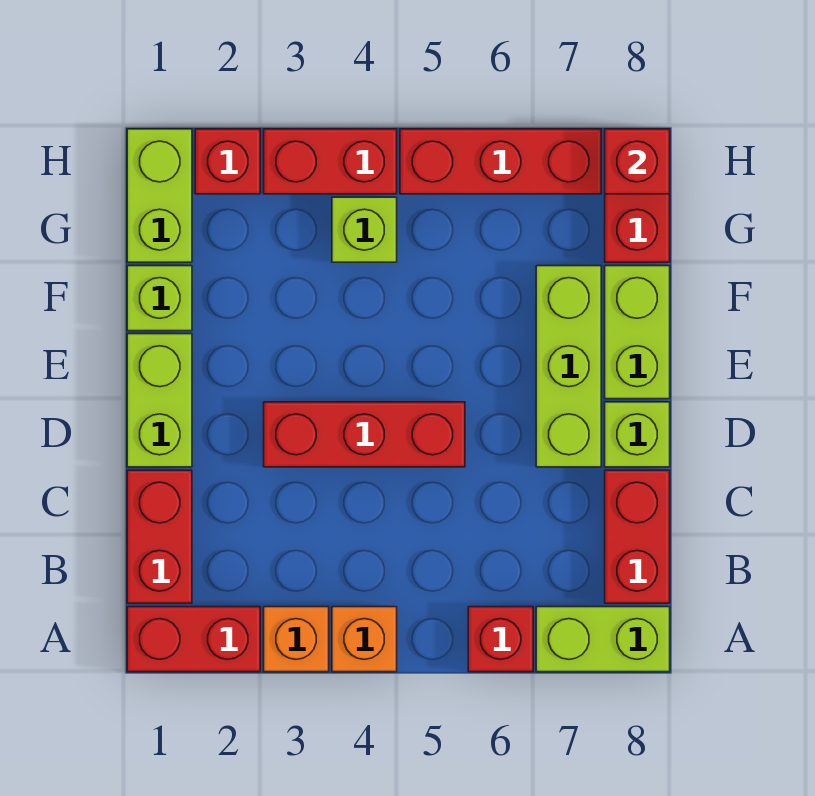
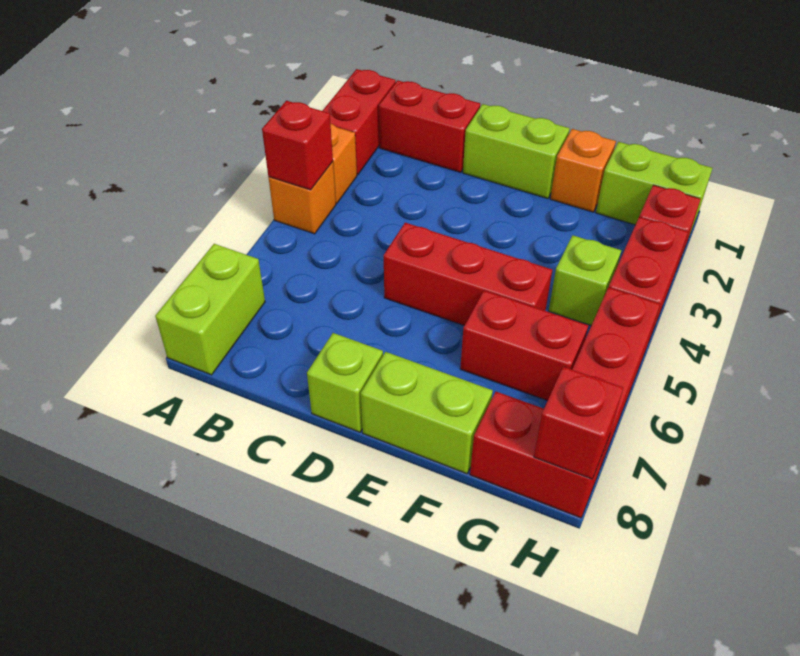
red brick A6 level 1 -> red brick A4 level 2
red brick B8:C8 level 1 -> red brick F6:G6 level 1
red brick D3:D5 level 1 -> red brick D5:F5 level 1
lime brick D7:F7 level 1 -> none
lime brick F1 level 1 -> orange brick F1 level 1

